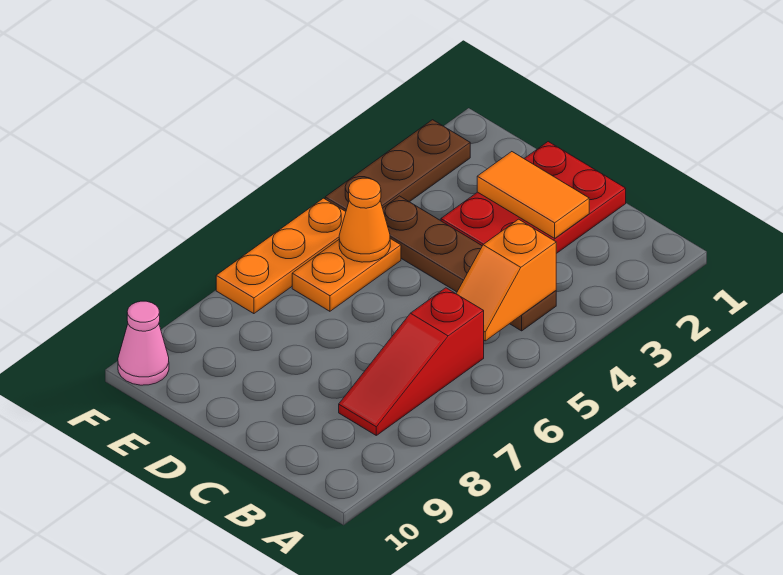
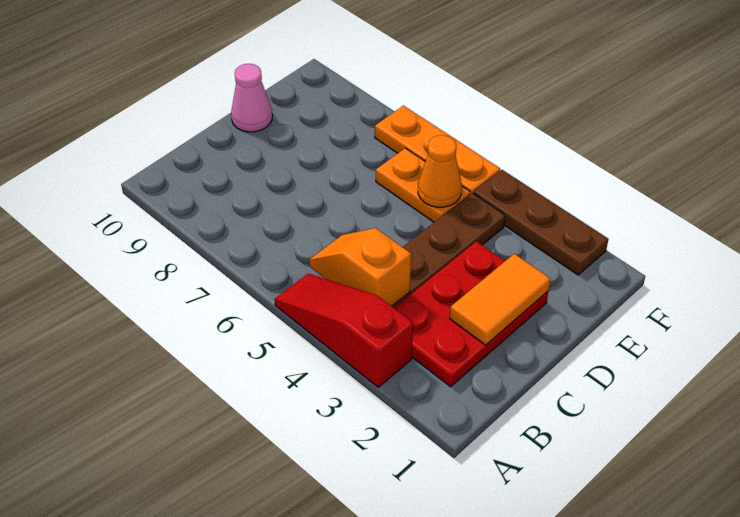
red slope B6:B8 level 1 top 6 -> red slope A3:A5 level 1 top 3
red plate C1:D3 level 1 -> red plate B2:D3 level 1
pink cone F10 level 1 -> pink cone D10 level 1

